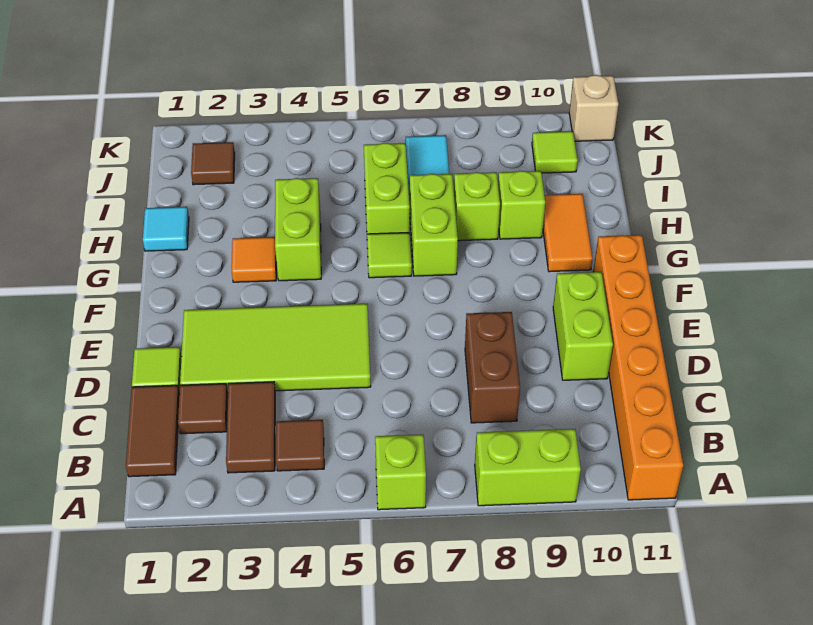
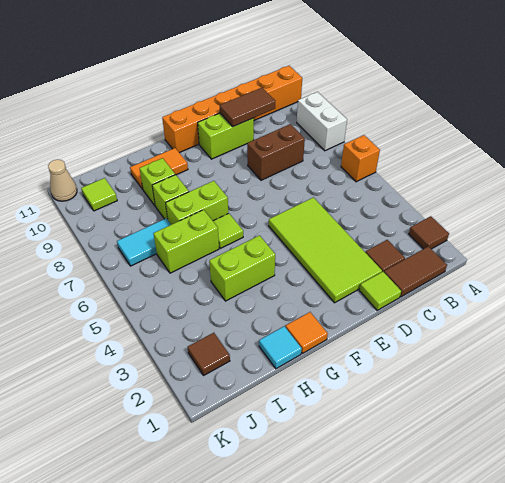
lime brick A6 level 1 -> orange brick A6 level 1
lime brick A8:A9 level 1 -> white brick A8:A9 level 1
brown tile B3:C3 level 1 -> brown tile C10:D10 level 2
brown tile B4 level 1 -> brown tile A2 level 1
orange tile G3 level 1 -> orange tile G1 level 1
tan brick K11 level 1 -> tan cone K11 level 1

